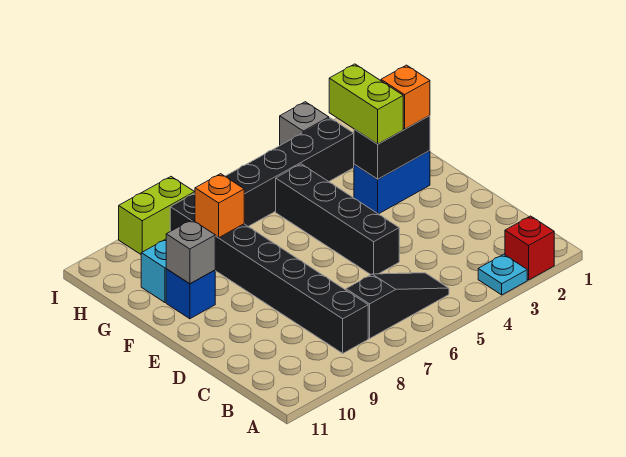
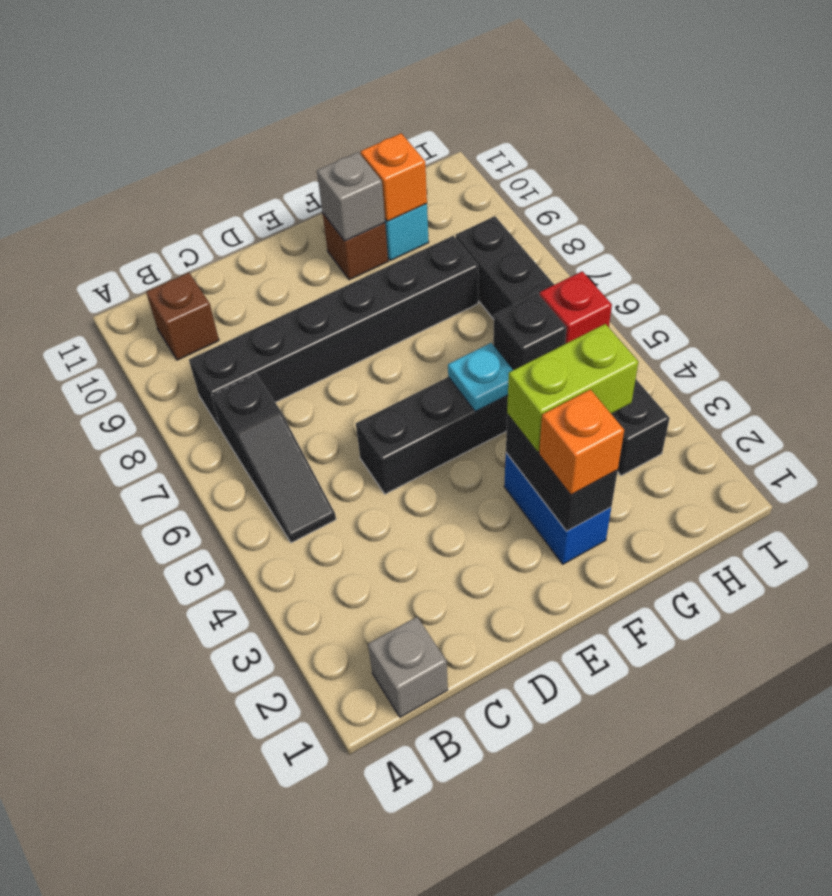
red brick A2 level 1 -> red brick H5 level 2
cyan plate A3 level 1 -> cyan plate F5 level 2
none -> brown brick B10 level 1
blue brick F10 level 1 -> brown brick F10 level 1
none -> black brick G5 level 2
orange brick G8 level 2 -> orange brick G10 level 2
grey brick I3 level 1 -> grey brick B1 level 1
lime brick I8:I9 level 1 -> none

